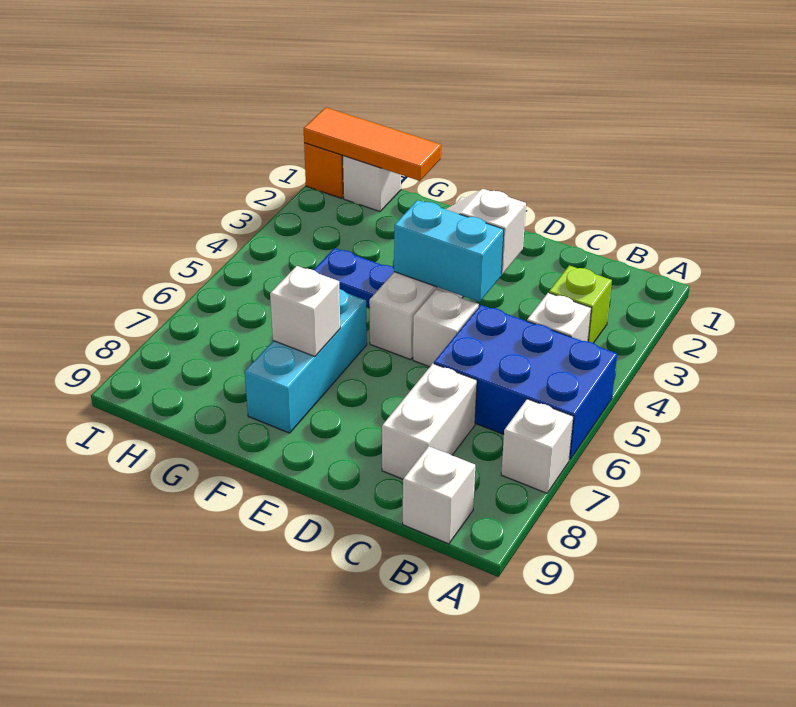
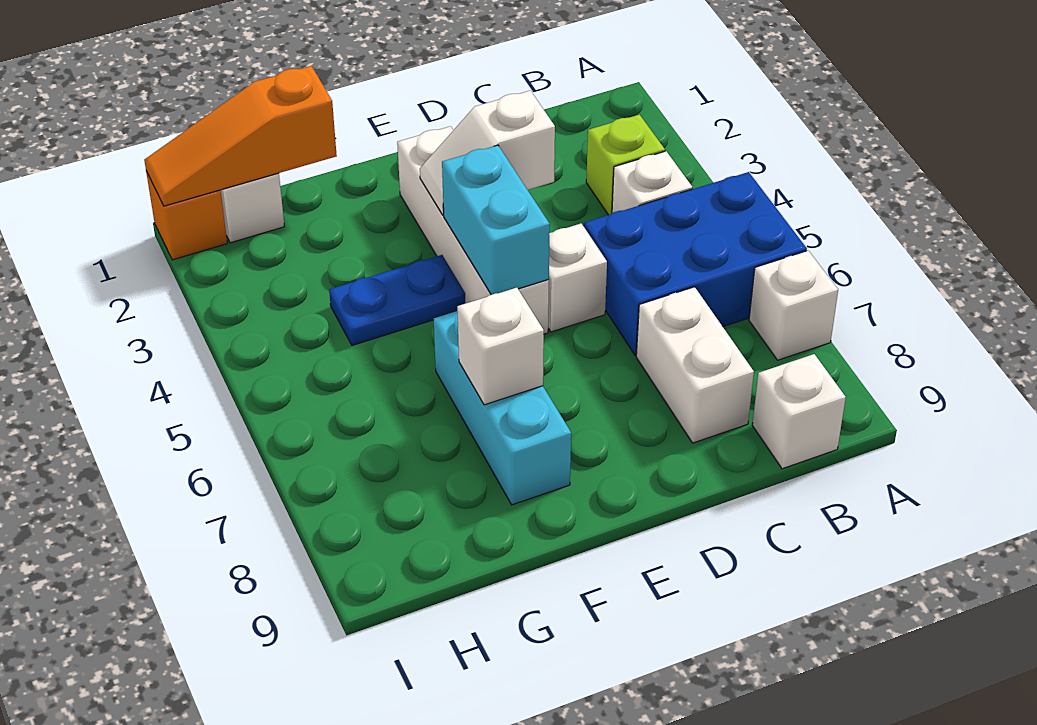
cyan brick D4:E4 level 2 -> cyan brick E4:E5 level 2
orange tile G1:I1 level 2 -> orange slope G1:I1 level 2 top G

